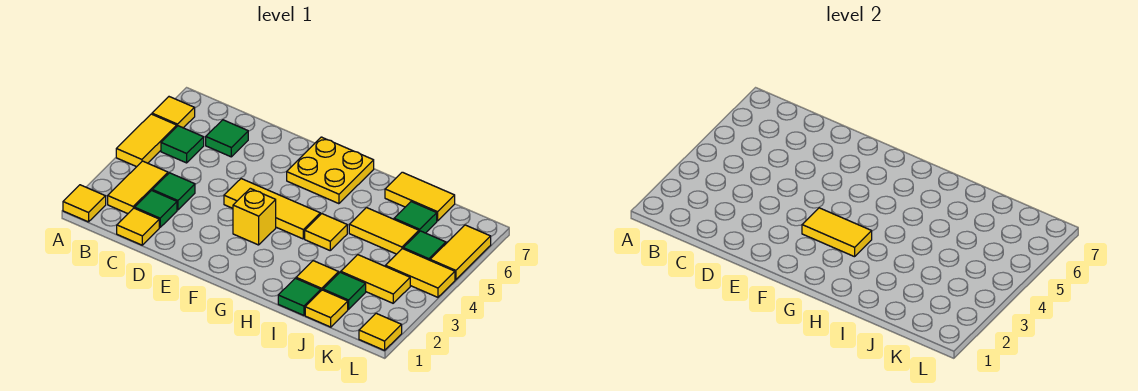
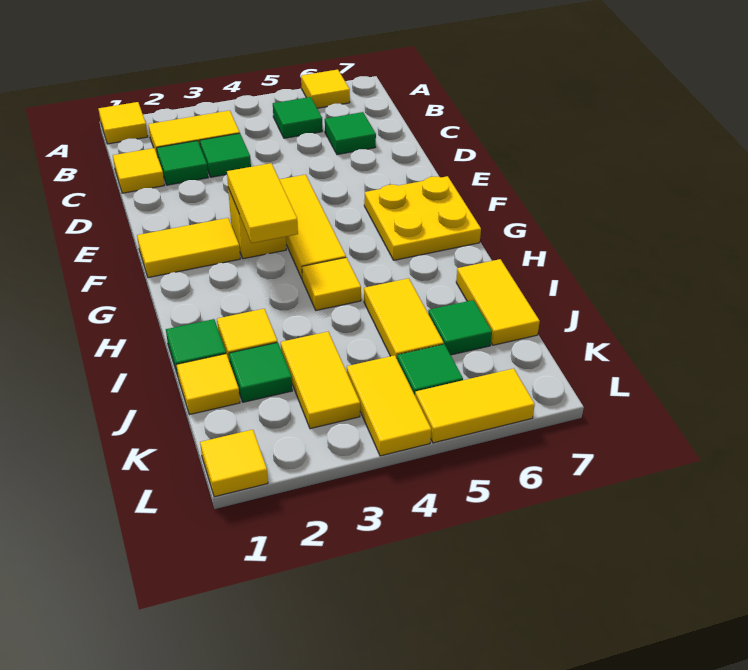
yellow tile A4:A5 level 1 -> yellow tile F1:F2 level 1

